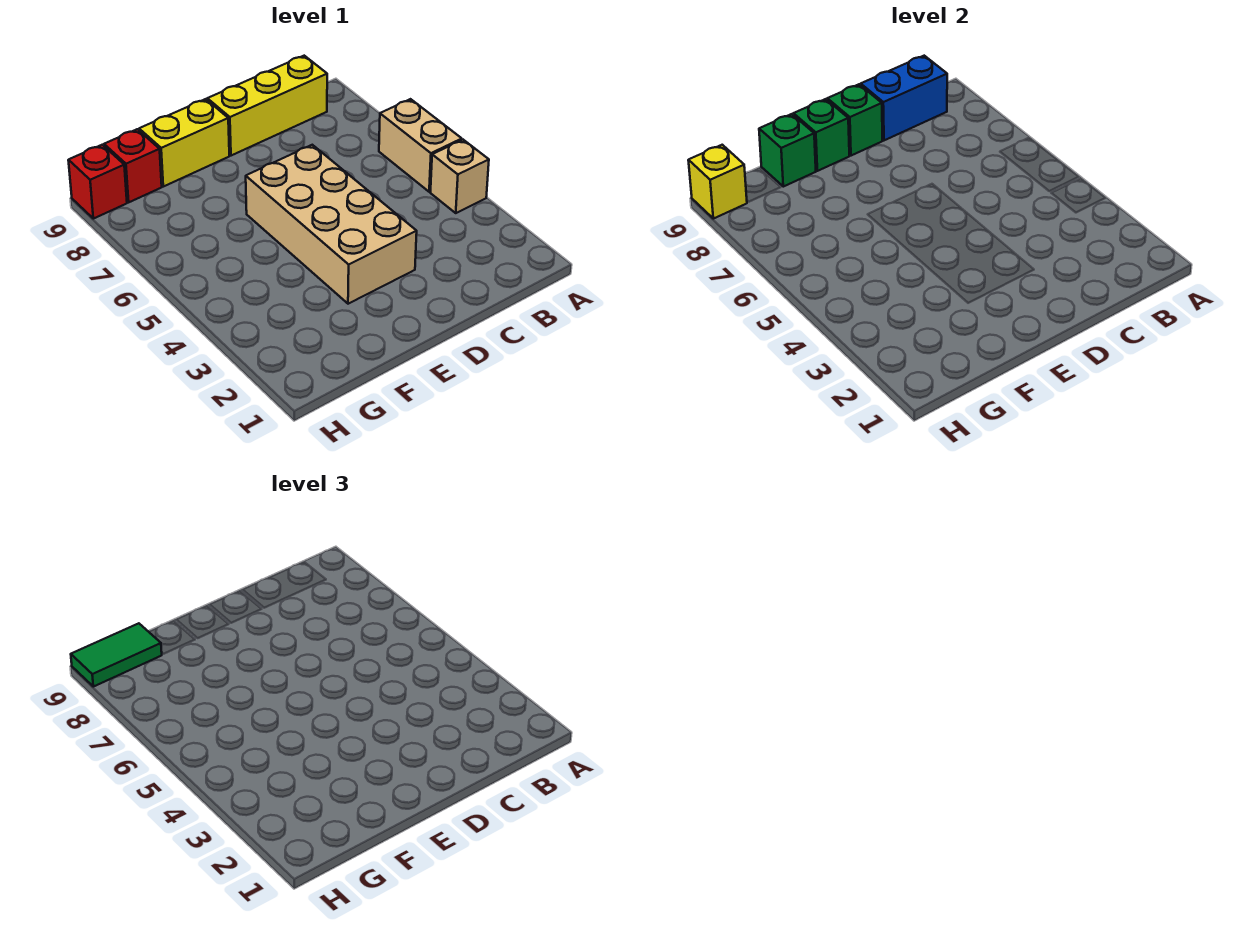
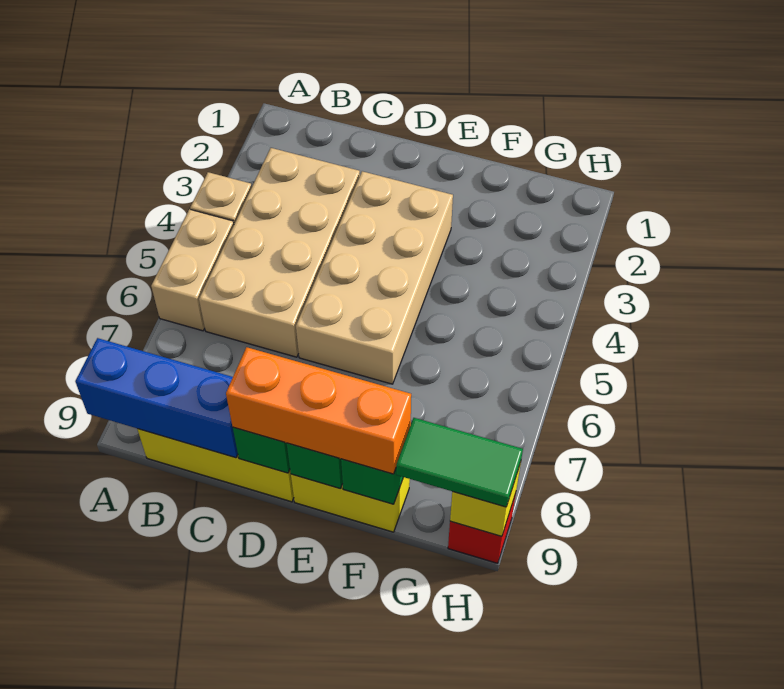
none -> tan brick B3:C6 level 1
blue brick B9:C9 level 2 -> blue brick A9:C9 level 2
none -> orange brick D9:F9 level 3
red brick G9 level 1 -> none

